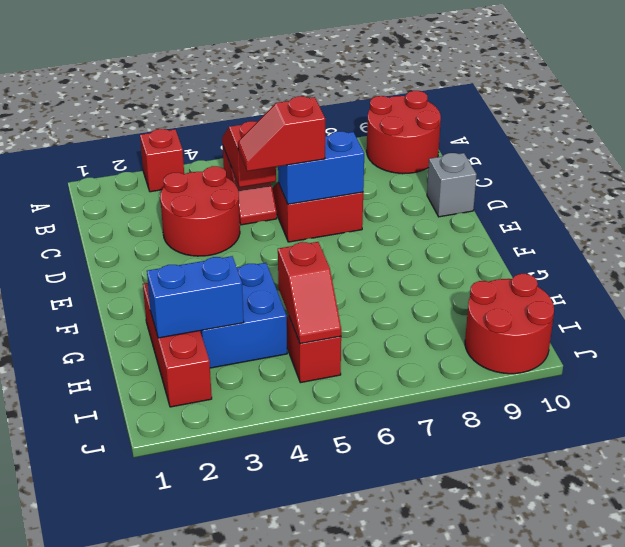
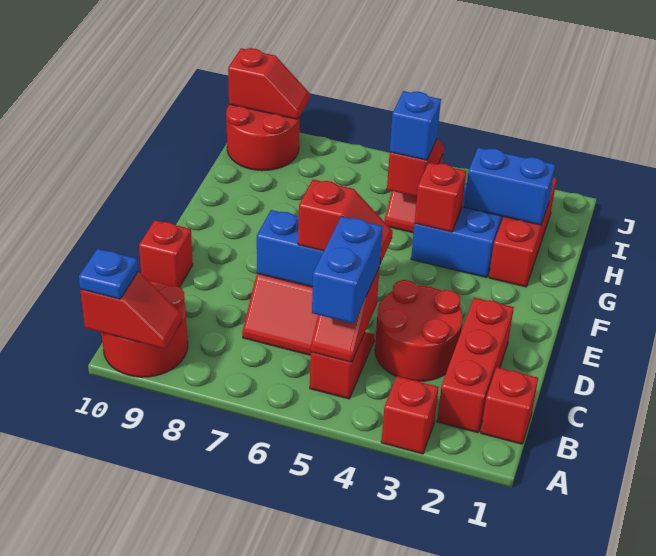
none -> red slope A9:A10 level 2 top 10
none -> blue plate A10 level 3
none -> red brick B1 level 1
none -> red brick B2:D2 level 1
none -> blue brick B5:C5 level 3
grey brick D10 level 1 -> red brick D10 level 1
none -> red brick G4 level 2
none -> blue brick H5 level 3
none -> red slope J9:J10 level 2 top 10

